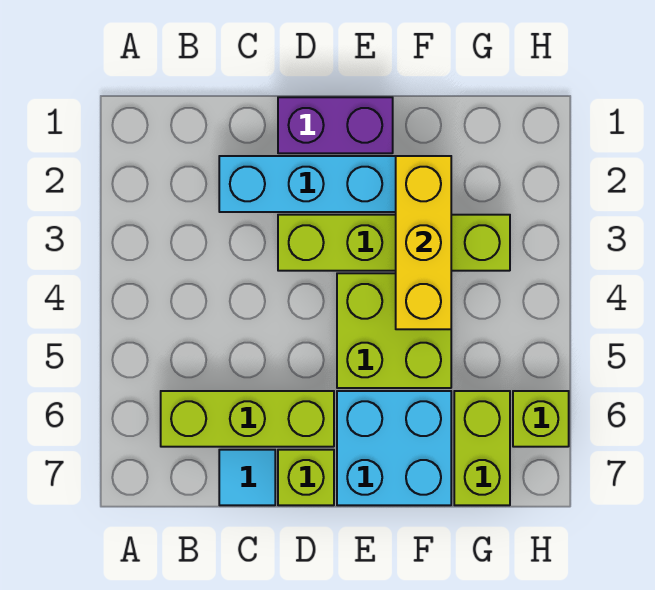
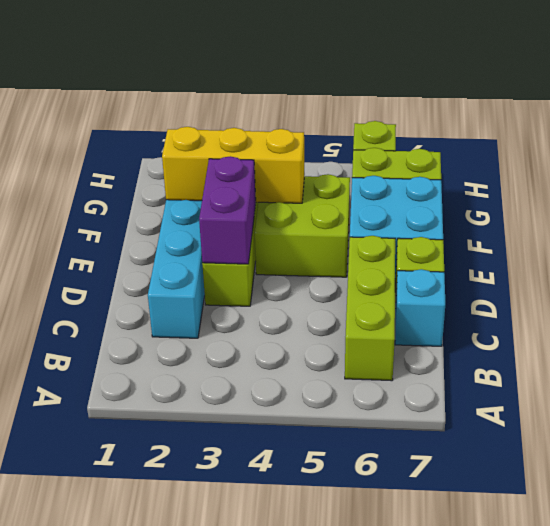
cyan tile C7 level 1 -> cyan brick C7 level 1
purple brick D1:E1 level 1 -> purple brick D3:E3 level 2

